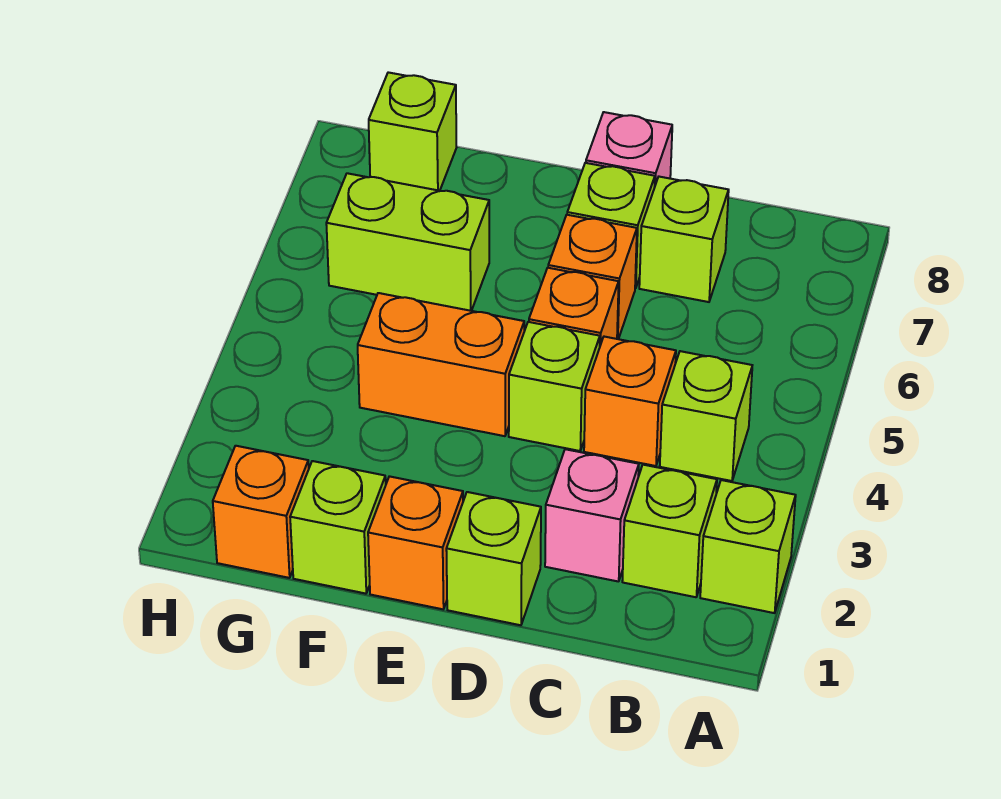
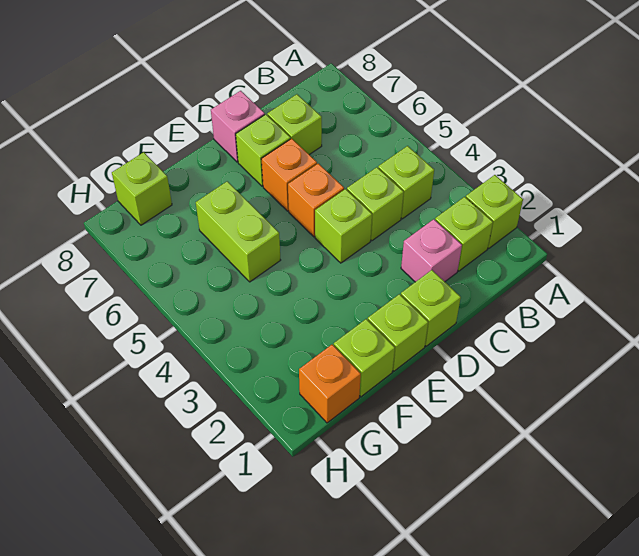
orange brick C4 level 1 -> lime brick C4 level 1
orange brick E1 level 1 -> lime brick E1 level 1
orange brick E4:F4 level 1 -> none
lime brick F6:G6 level 1 -> lime brick F5:F6 level 1

